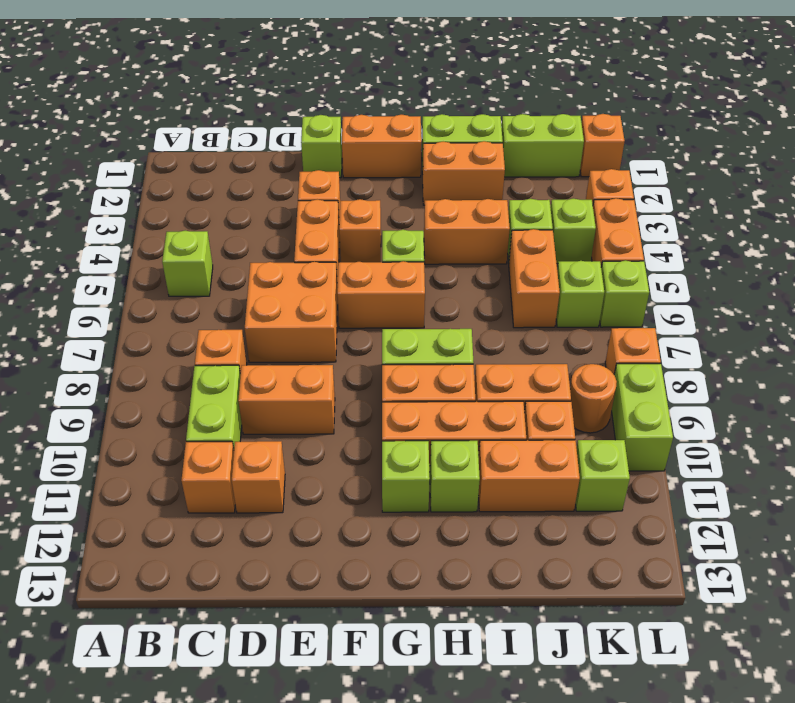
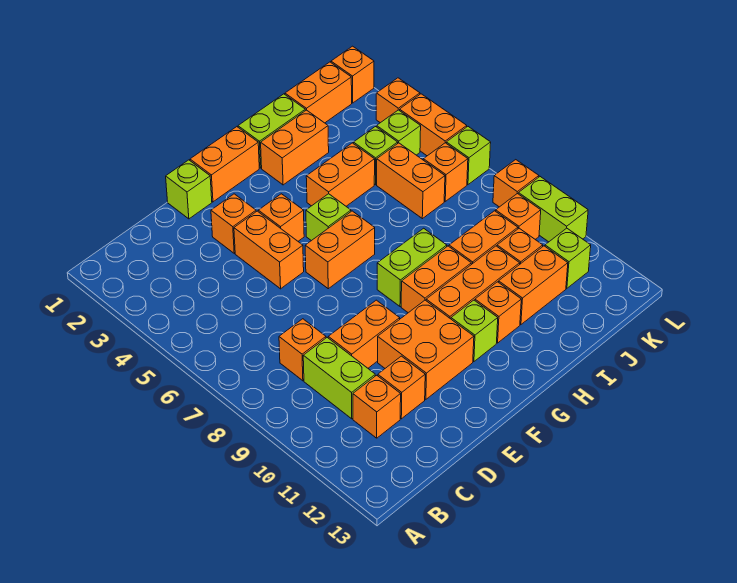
lime brick B5 level 1 -> none
orange brick D6:E7 level 1 -> orange brick E10:F11 level 1
lime brick H11 level 1 -> orange brick H11 level 1
lime brick J1:K1 level 1 -> orange brick J1:K1 level 1
lime brick K6 level 1 -> orange brick K6 level 1
orange round brick K9 level 1 -> orange brick K9 level 1

